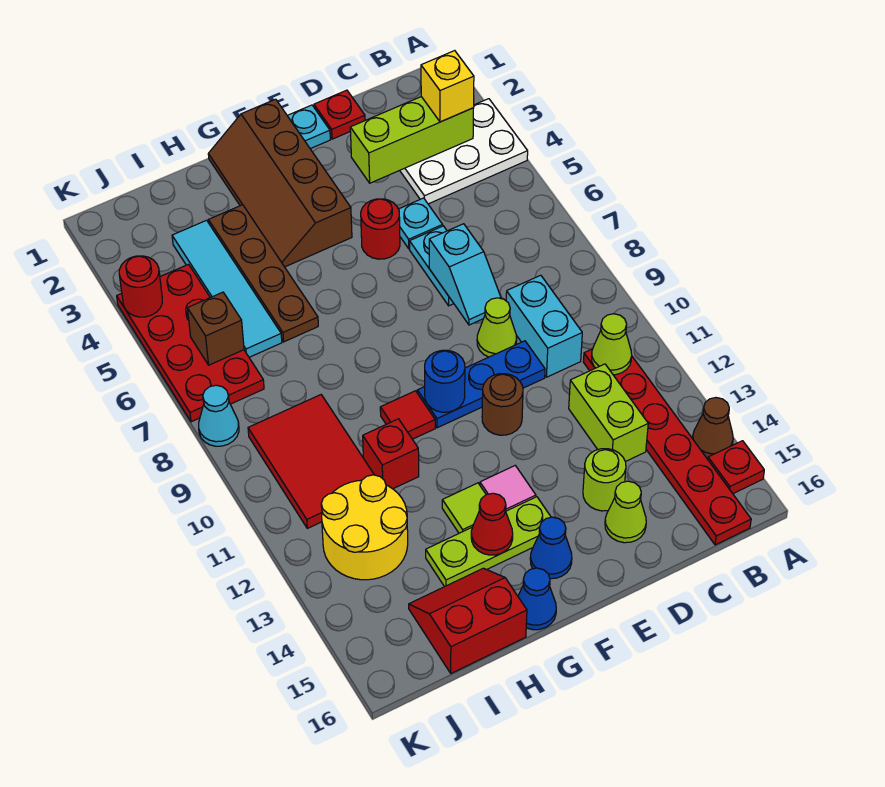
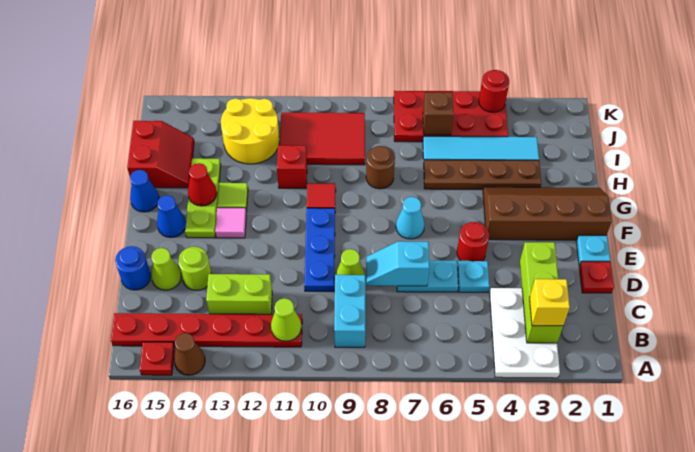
cyan brick C9:C10 level 1 -> cyan brick B9:C9 level 1
brown round brick E11 level 1 -> brown round brick H8 level 1
blue round brick F10 level 2 -> blue round brick D16 level 1
cyan cone K8 level 1 -> cyan cone F7 level 1

